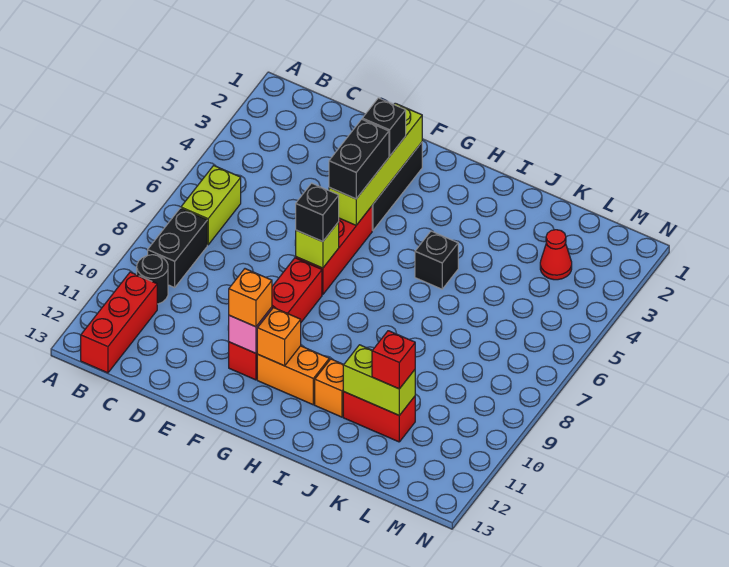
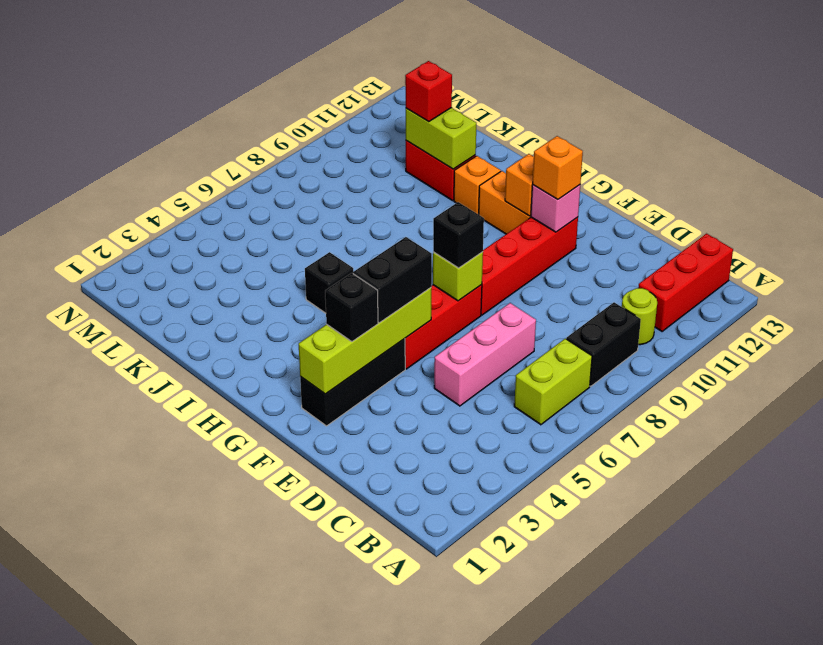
black round brick B10 level 1 -> lime round brick B10 level 1
none -> pink brick D5:D7 level 1
red cone L3 level 1 -> none

